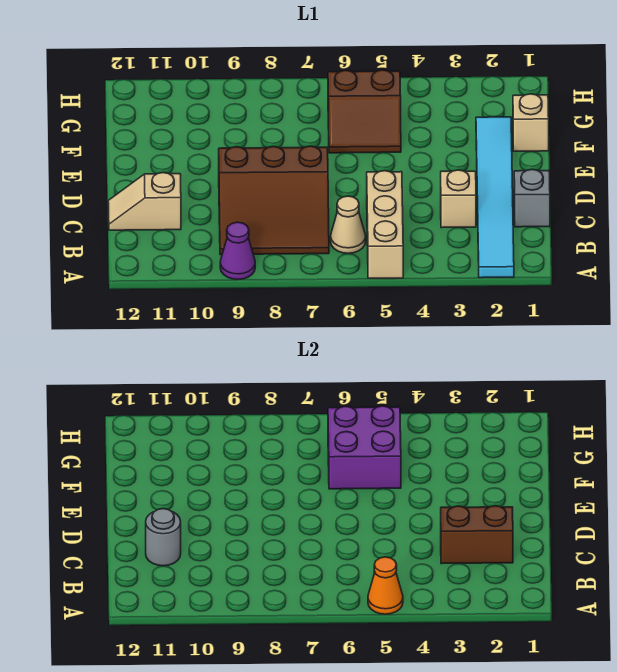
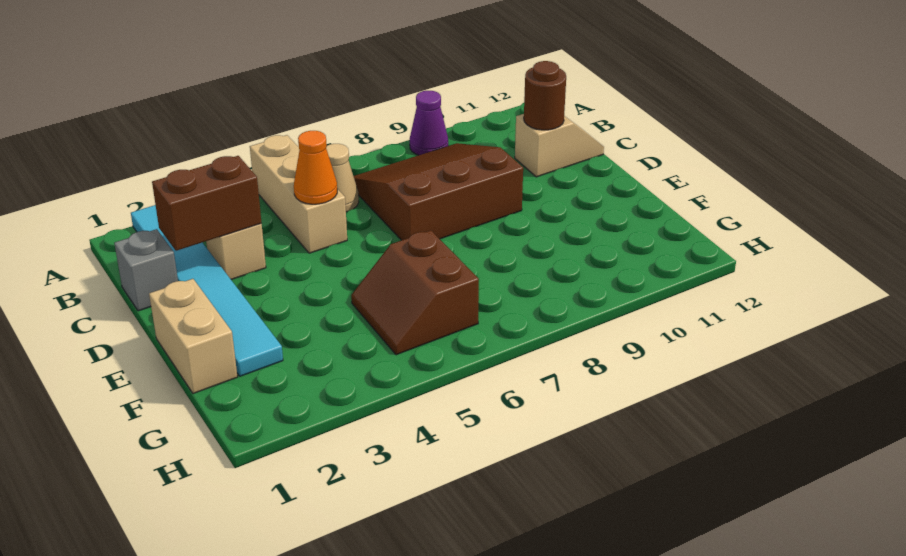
orange cone A5 level 2 -> orange cone C5 level 2
grey round brick C11 level 2 -> brown round brick C11 level 2
tan brick F1 level 1 -> tan brick E1:F1 level 1
brown slope F5:G6 level 1 top G -> brown slope F5:G6 level 1 top 6
purple brick F5:G6 level 2 -> none

